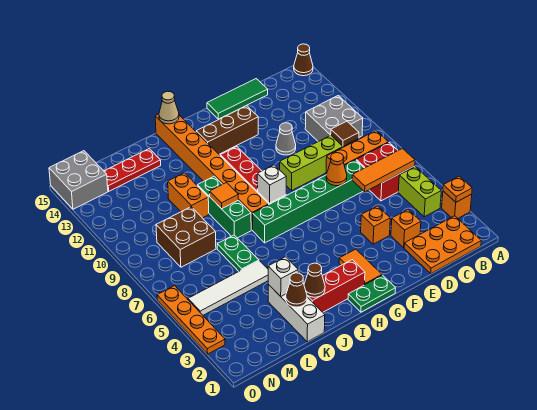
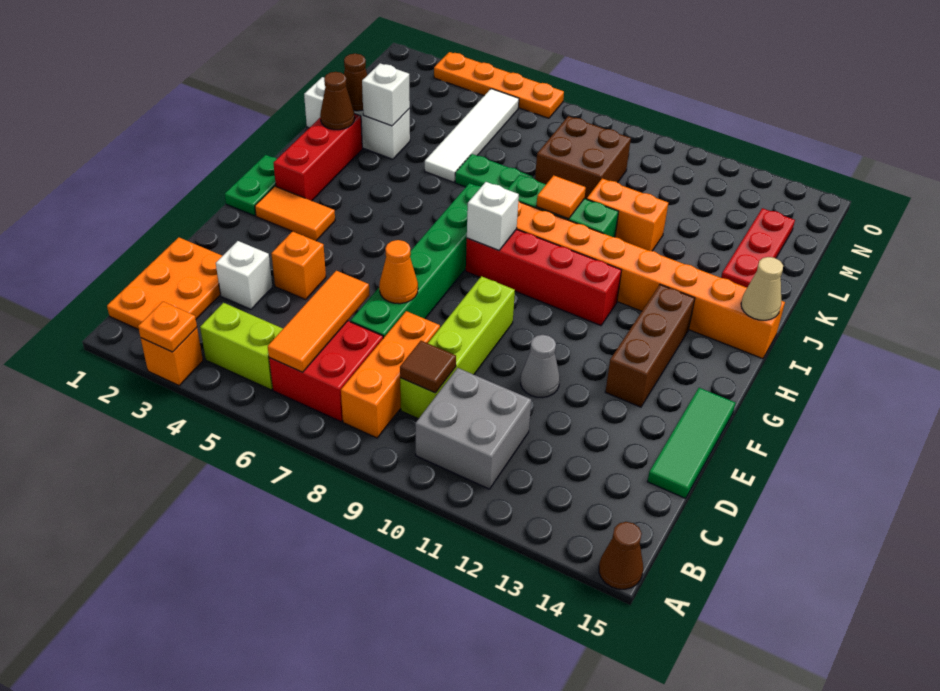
orange brick D3 level 1 -> white brick D3 level 1
grey brick N14:O15 level 1 -> none

